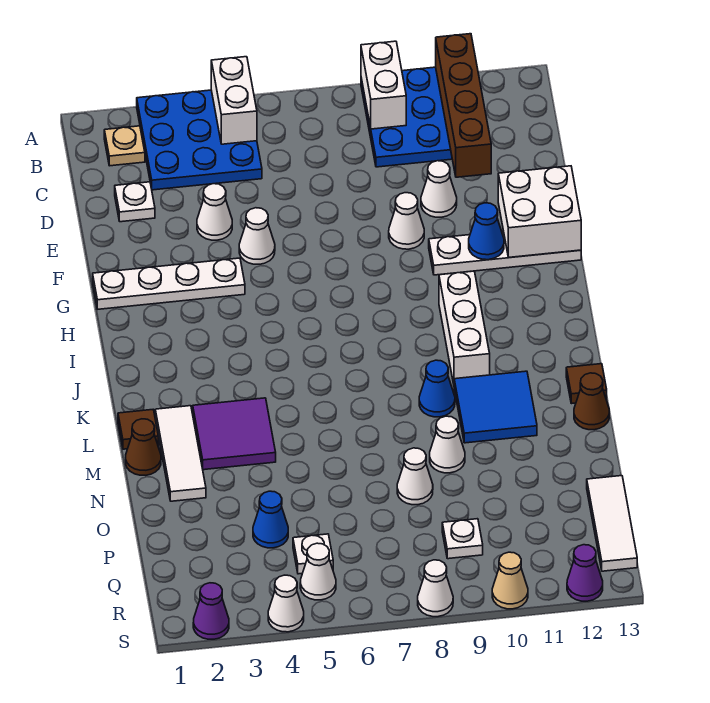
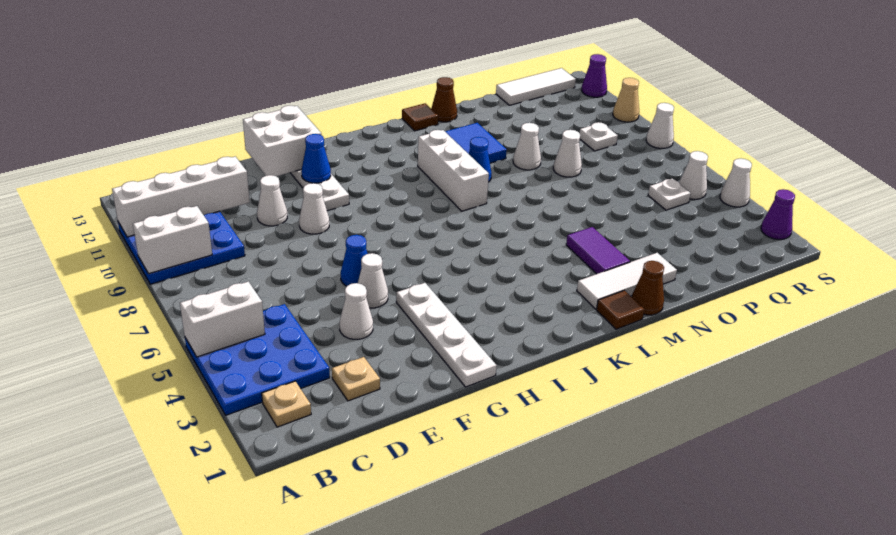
brown brick A11:D11 level 2 -> white brick A11:D11 level 2
white plate D2 level 1 -> tan plate D2 level 1
white brick I10:K10 level 1 -> white brick K8:K10 level 1
purple tile L3:M4 level 1 -> purple tile M3:M4 level 1
blue cone P4 level 1 -> blue cone F6 level 1

